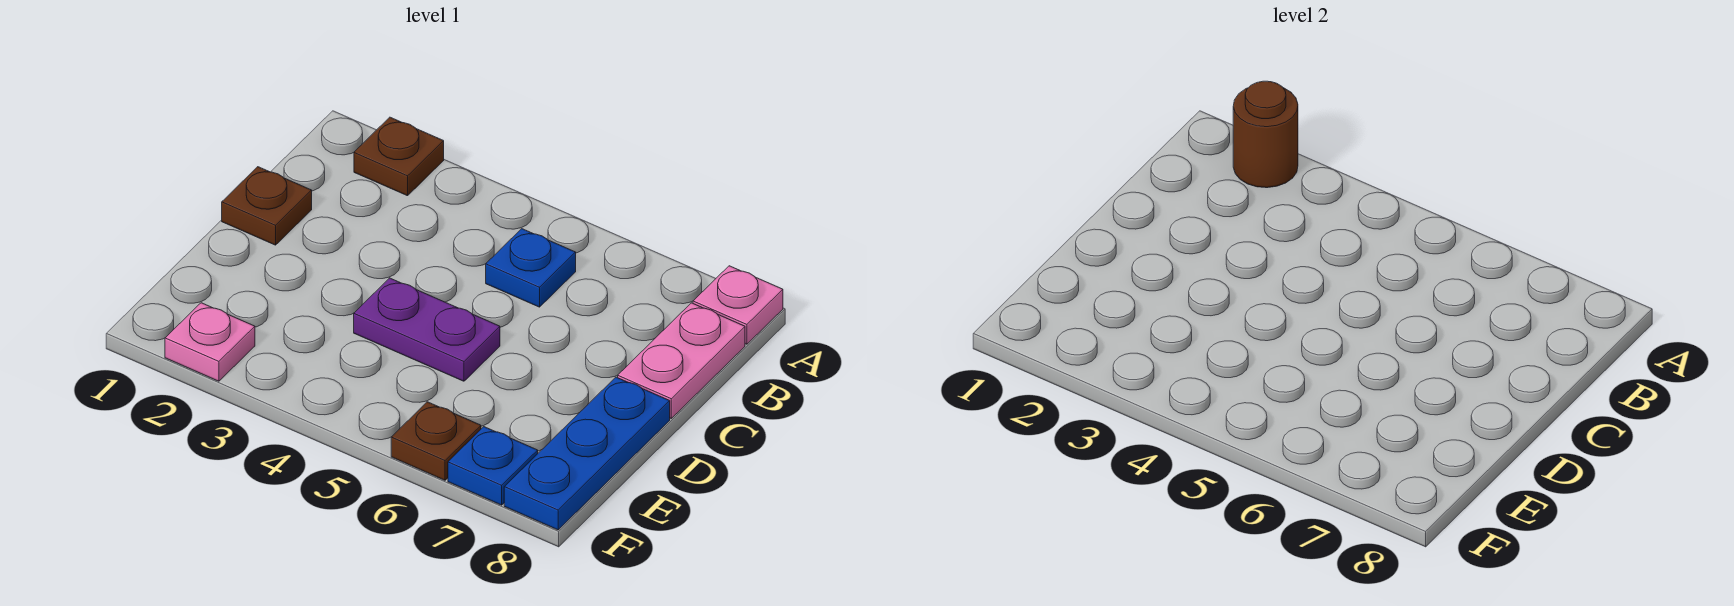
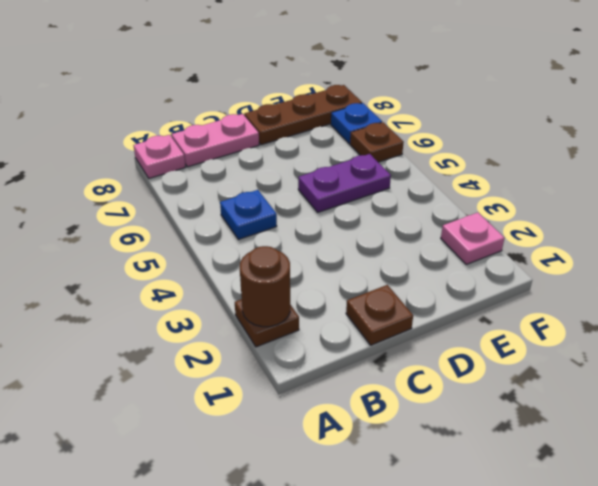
purple plate D4:D5 level 1 -> purple plate D5:E5 level 1
blue plate D8:F8 level 1 -> brown plate D8:F8 level 1

